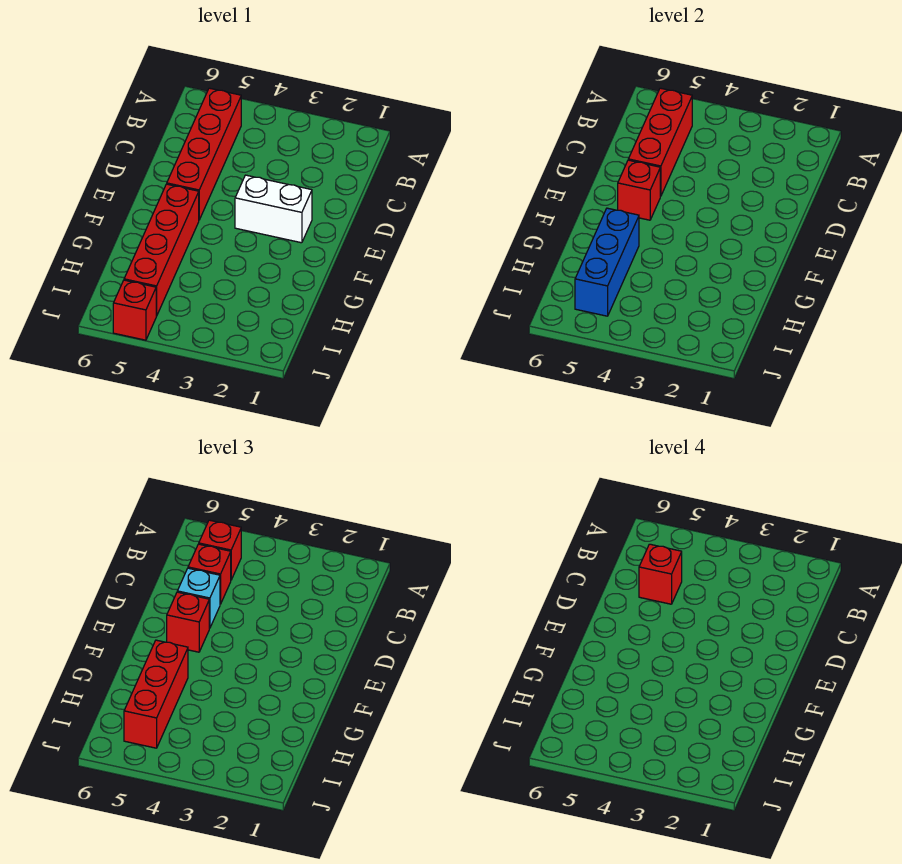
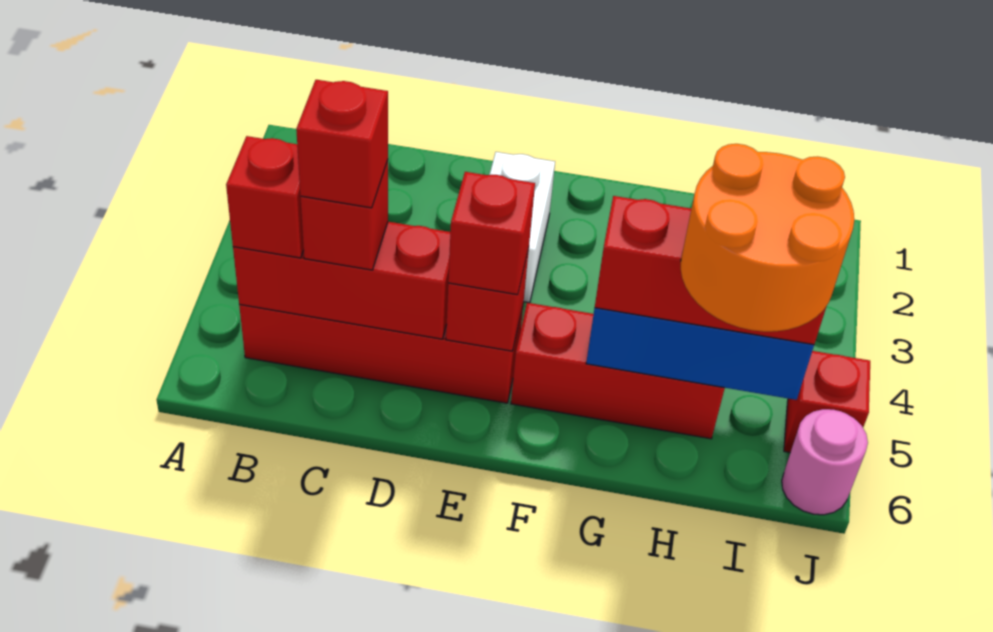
cyan brick D5 level 3 -> none
red brick F5:I5 level 1 -> red brick F5:H5 level 1
none -> orange round brick H5:I6 level 4
none -> pink round brick J6 level 1

